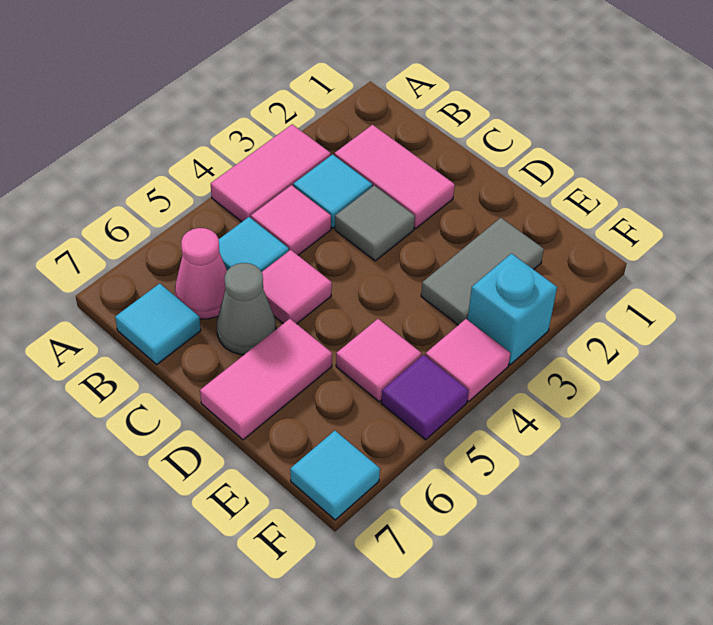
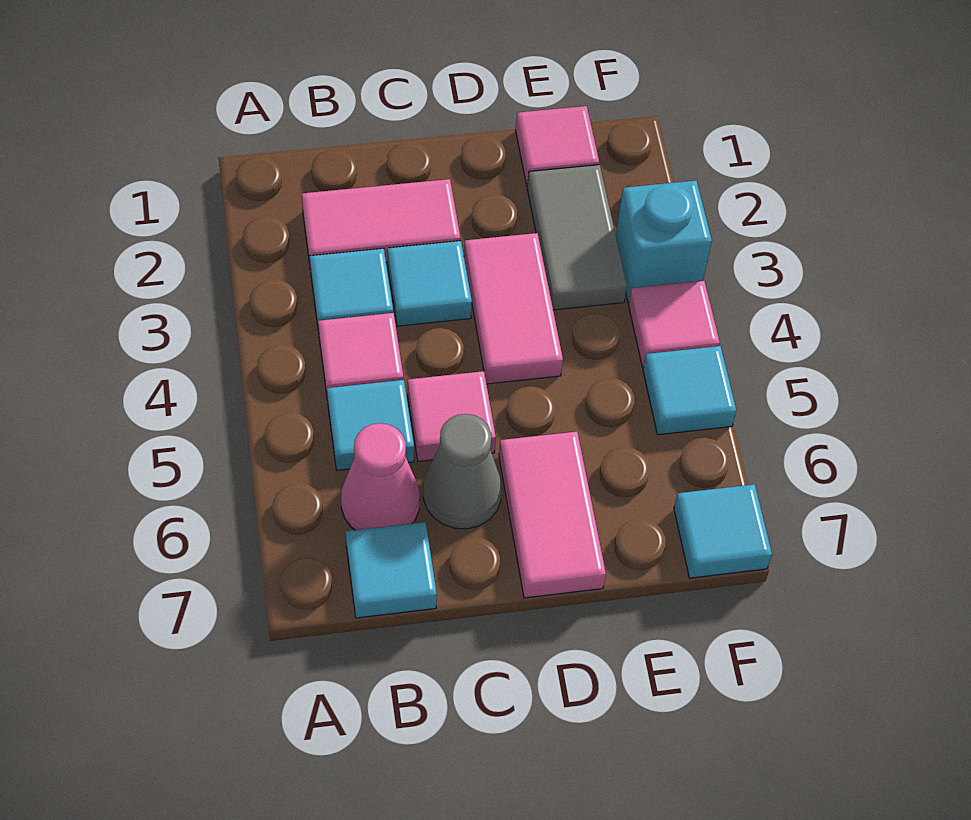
pink tile A3:A4 level 1 -> pink tile D3:D4 level 1
grey tile C3 level 1 -> cyan tile C3 level 1
pink tile E5 level 1 -> pink tile E1 level 1
purple tile F5 level 1 -> cyan tile F5 level 1

